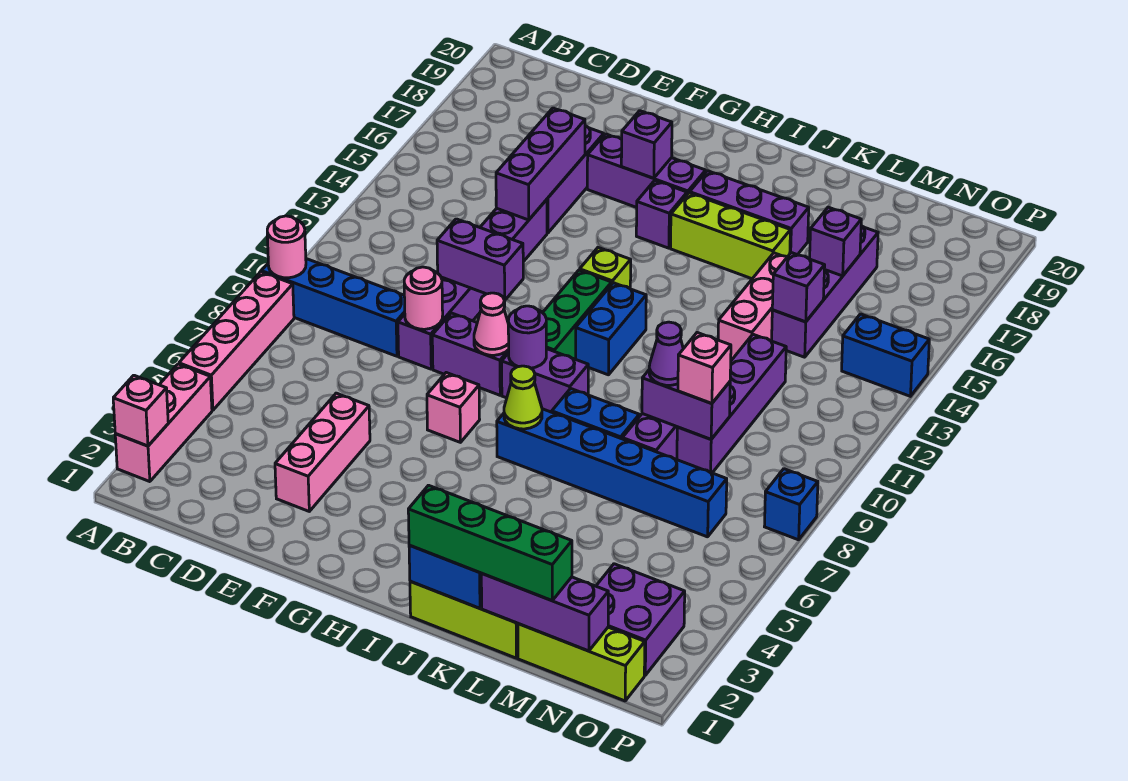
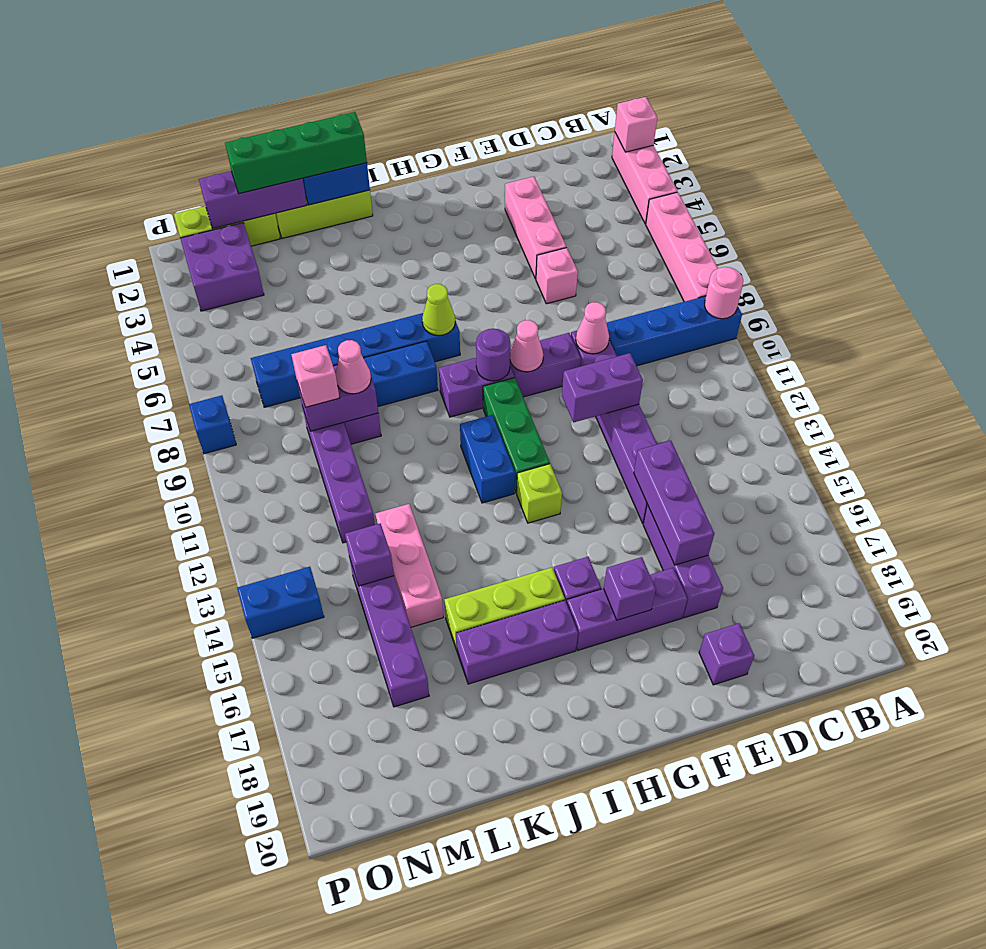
pink round brick E9 level 2 -> pink cone E9 level 2
pink brick G7 level 1 -> pink brick E6 level 1
purple cone L9 level 3 -> pink cone L9 level 3
purple brick M16 level 2 -> purple brick E19 level 1

